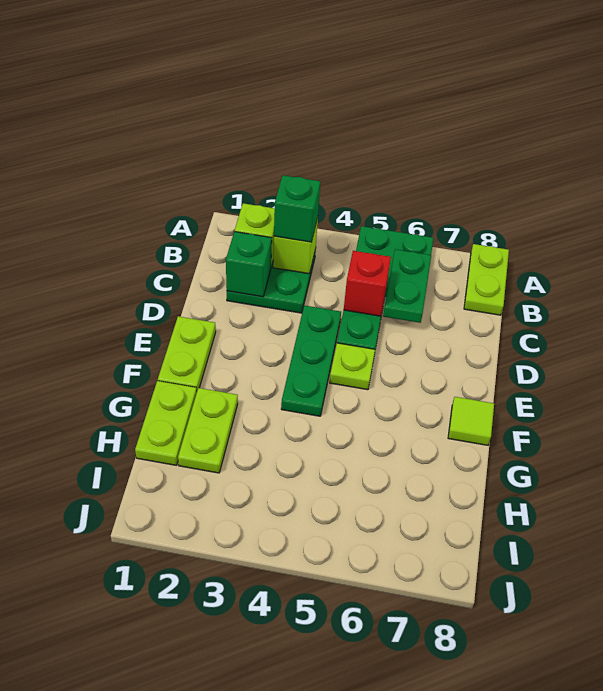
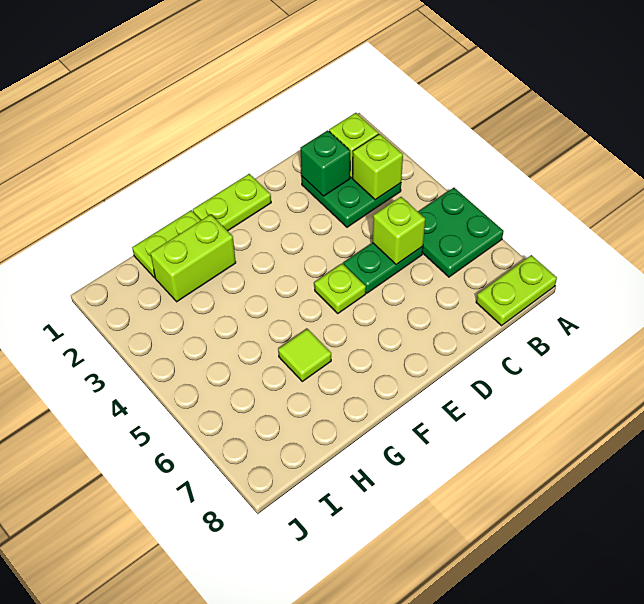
green brick B3 level 3 -> none
green plate B6:C6 level 2 -> none
red brick C5 level 2 -> lime brick C5 level 2
green plate D4:F4 level 1 -> none
lime tile F8 level 1 -> lime tile G6 level 1
lime plate G2:H2 level 1 -> lime brick G2:H2 level 1

